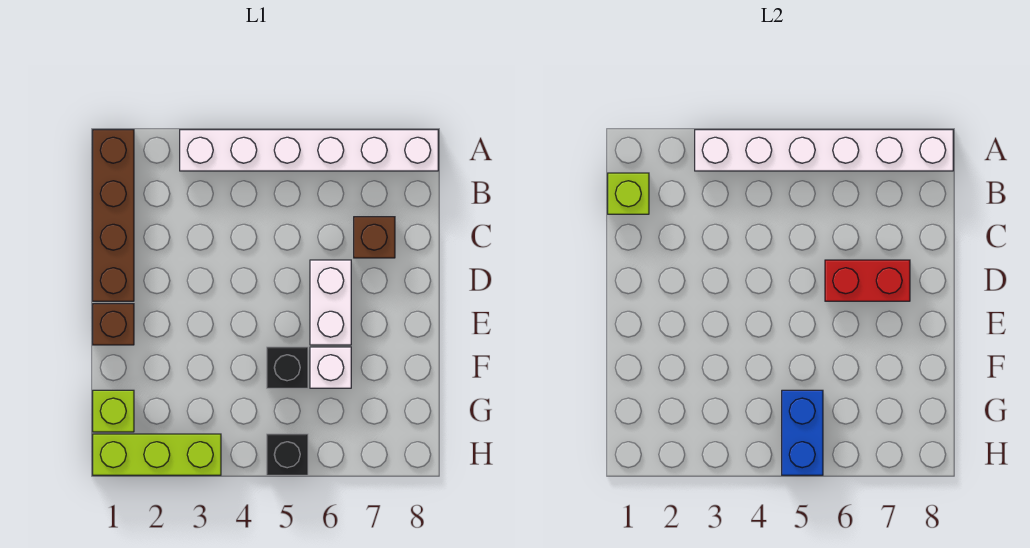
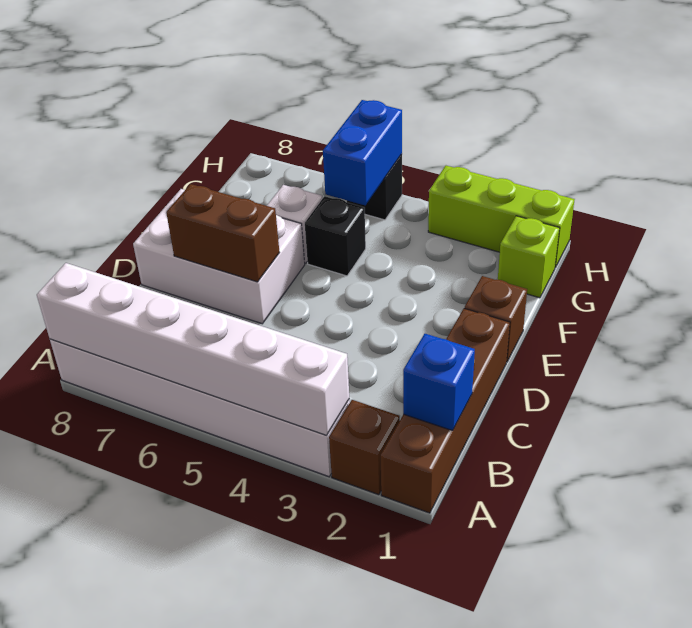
lime brick B1 level 2 -> blue brick B1 level 2
brown brick C7 level 1 -> brown brick A2 level 1
white brick D6:E6 level 1 -> white brick D6:E8 level 1
red brick D6:D7 level 2 -> brown brick D6:D7 level 2

